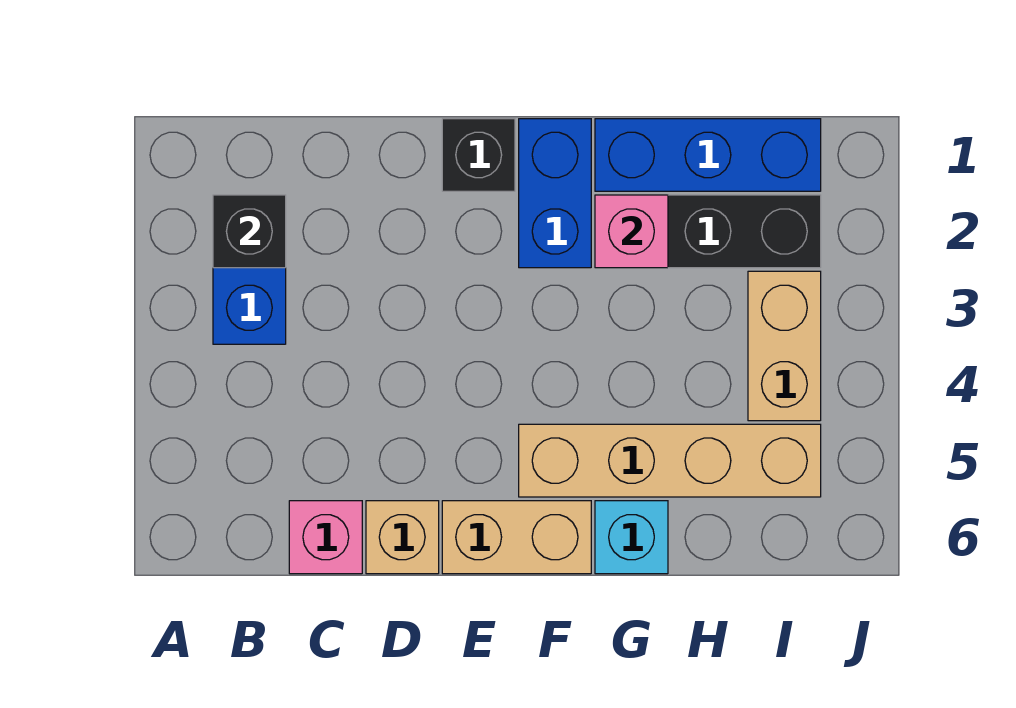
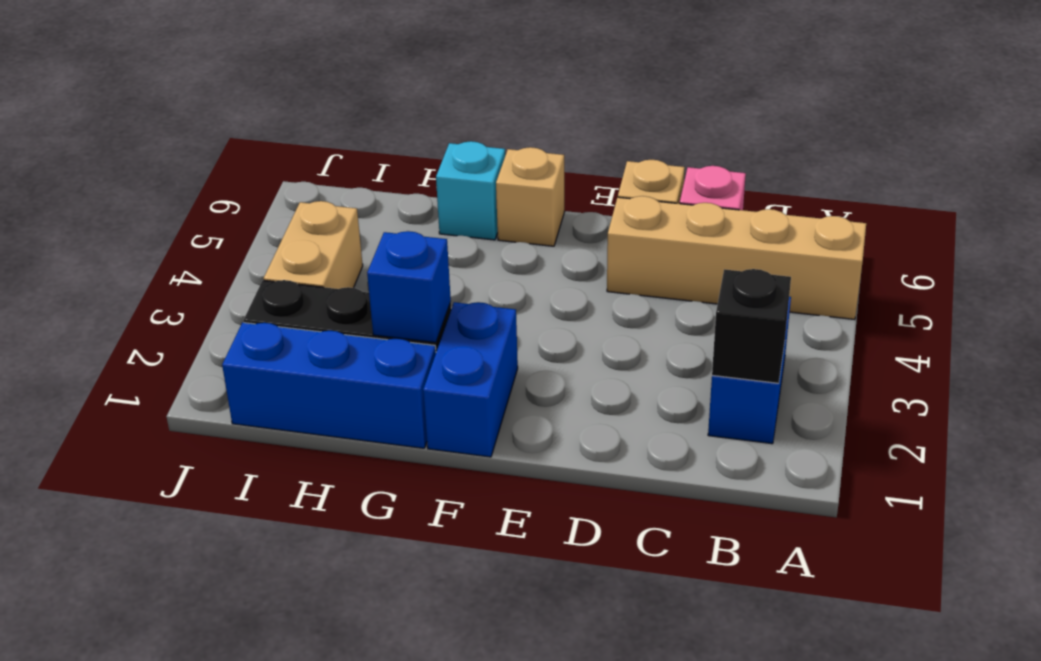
black brick E1 level 1 -> none
tan brick E6:F6 level 1 -> tan brick F6 level 1
tan brick F5:I5 level 1 -> tan brick A5:D5 level 1
pink brick G2 level 2 -> blue brick G2 level 2

